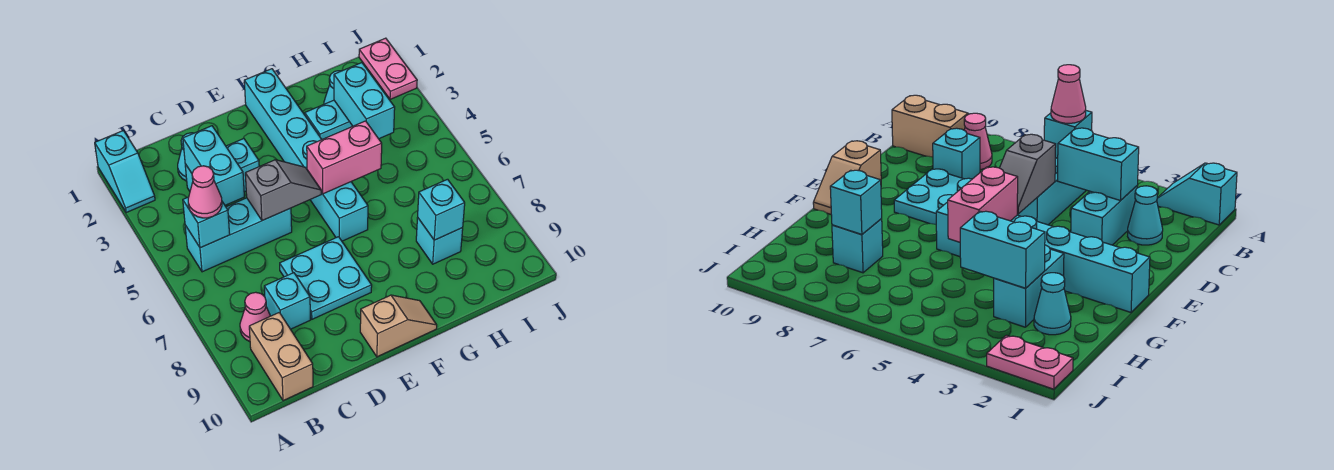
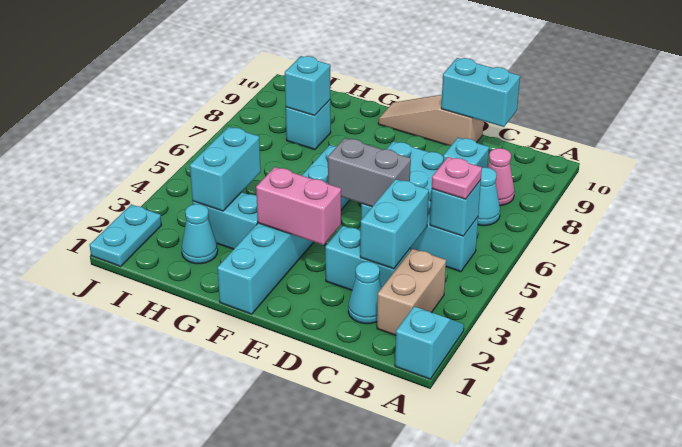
pink cone B5 level 3 -> pink plate B5 level 3
none -> cyan cone B7 level 1
tan brick B9:B10 level 1 -> tan brick B2:B3 level 1
none -> cyan brick C10:D10 level 2
grey slope D5:E5 level 2 top D -> grey brick D5:E5 level 2
tan slope E10:F10 level 1 top E -> tan slope D10:F10 level 1 top D
pink brick F5:G5 level 2 -> pink brick E3:F3 level 2
pink plate J1:J2 level 1 -> cyan plate J1:J2 level 1

